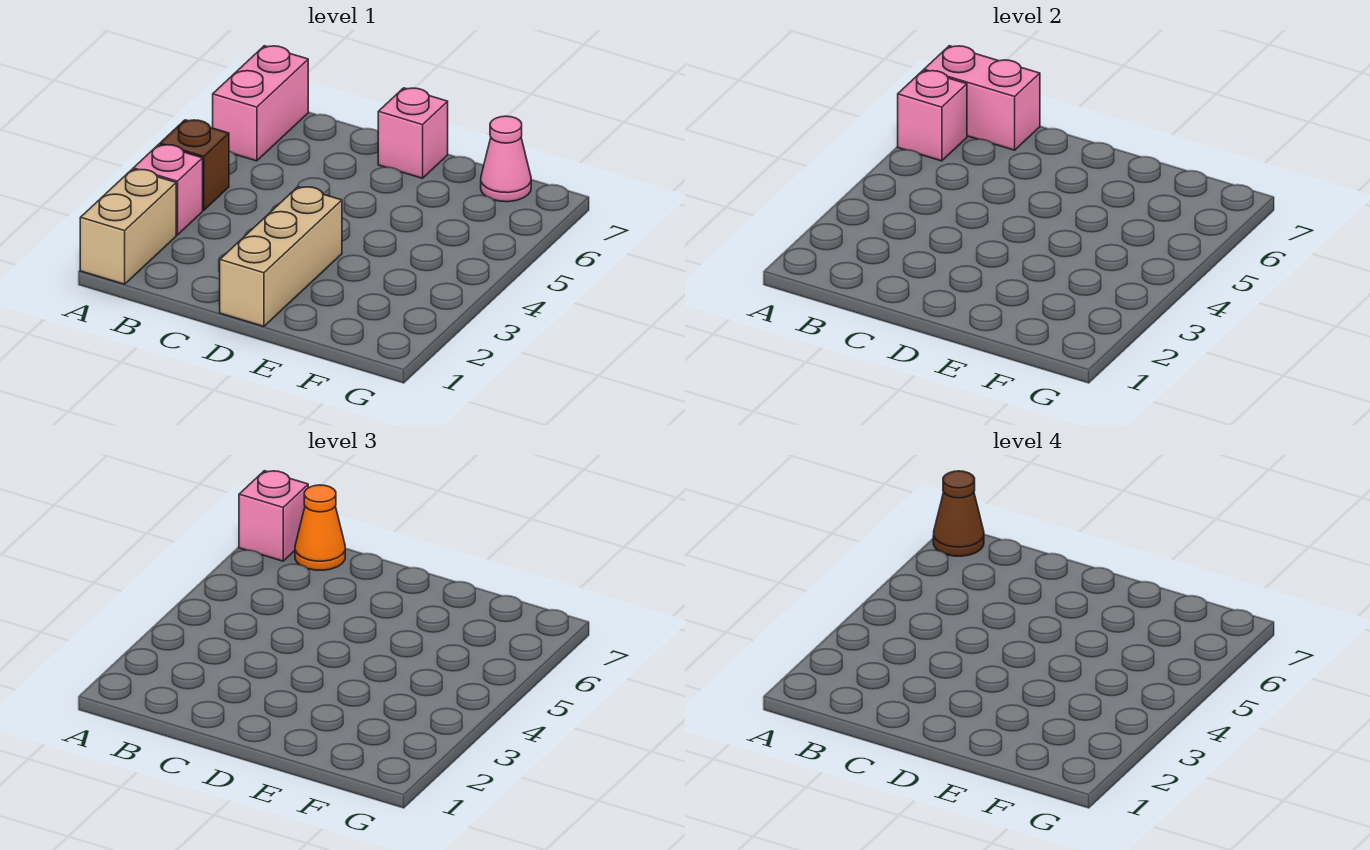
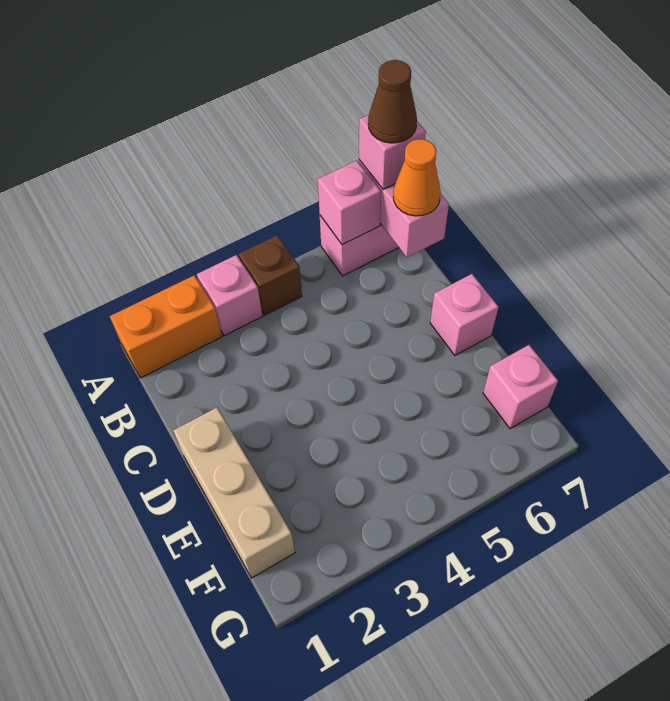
tan brick A1:A2 level 1 -> orange brick A1:A2 level 1
tan brick D1:D3 level 1 -> tan brick D1:F1 level 1
pink cone F7 level 1 -> pink brick F7 level 1

